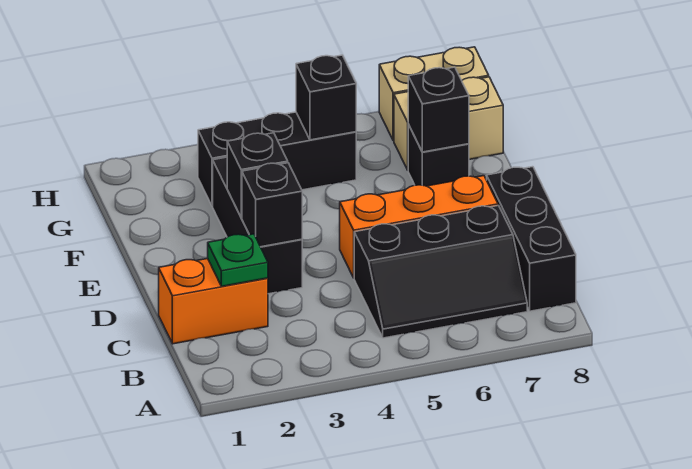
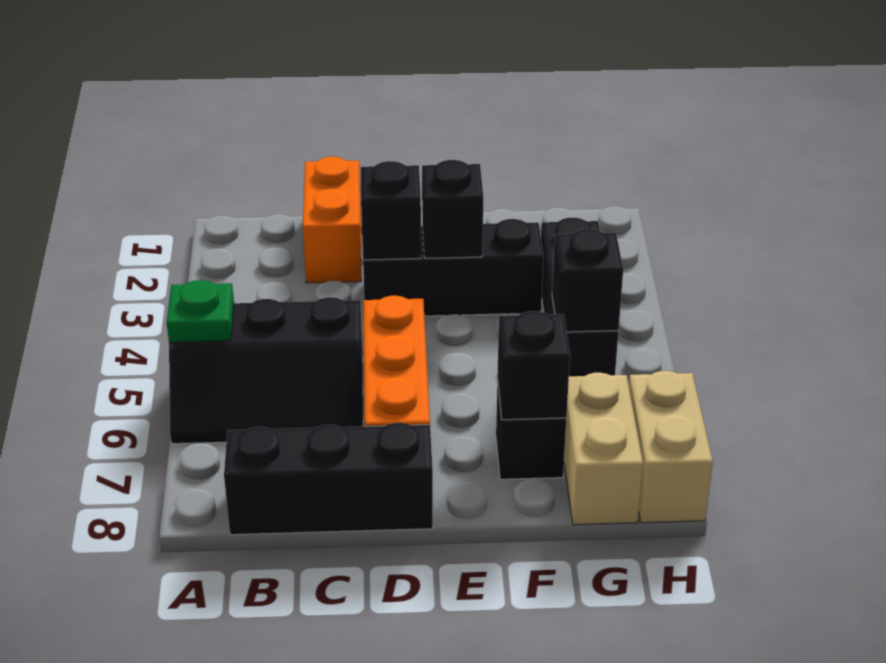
black slope B5:C7 level 1 top C -> black slope A5:C6 level 1 top 5
green plate C2 level 2 -> green plate A5 level 2

